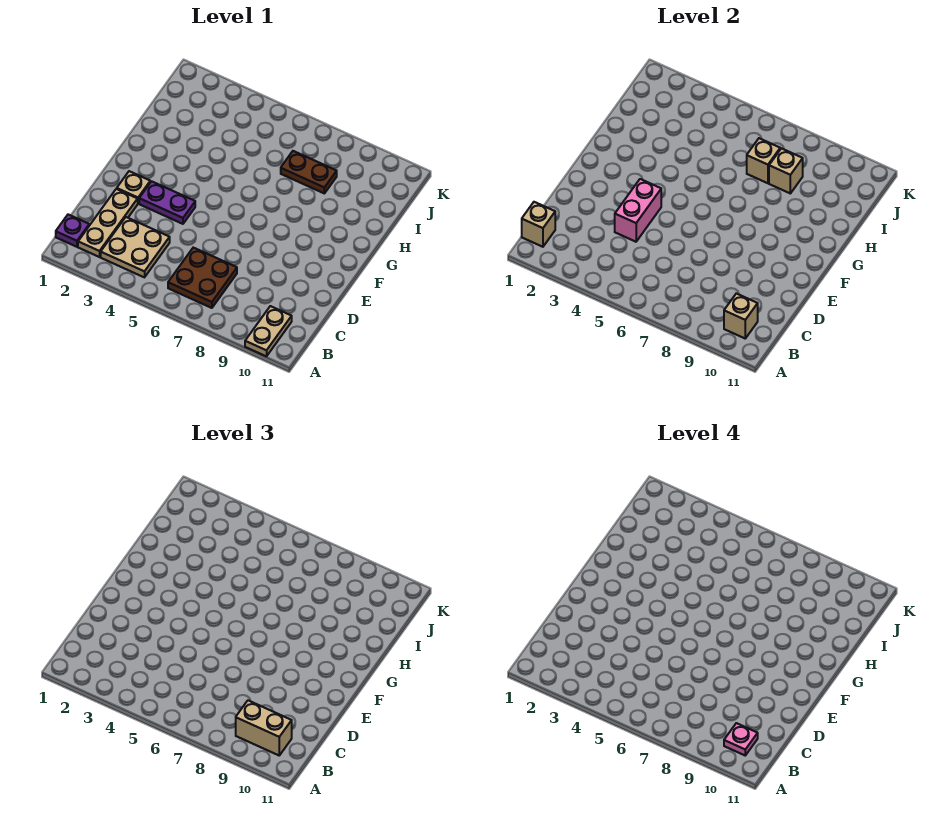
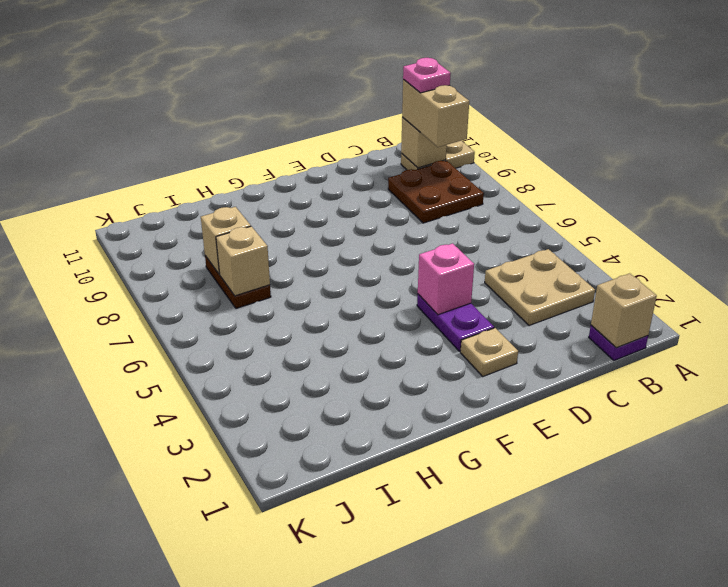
tan plate B2:D2 level 1 -> none
brown plate B6:C7 level 1 -> brown plate B8:C9 level 1
pink brick D4:E4 level 2 -> pink brick E4 level 2

